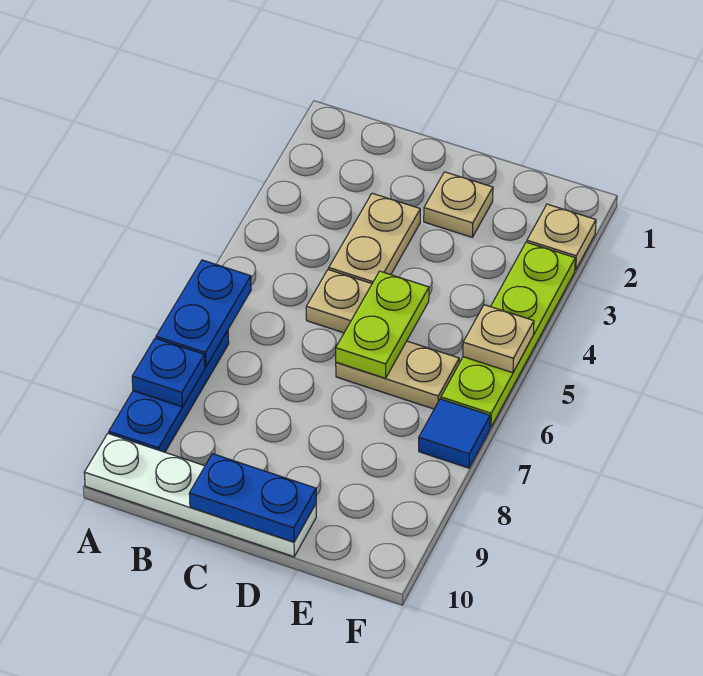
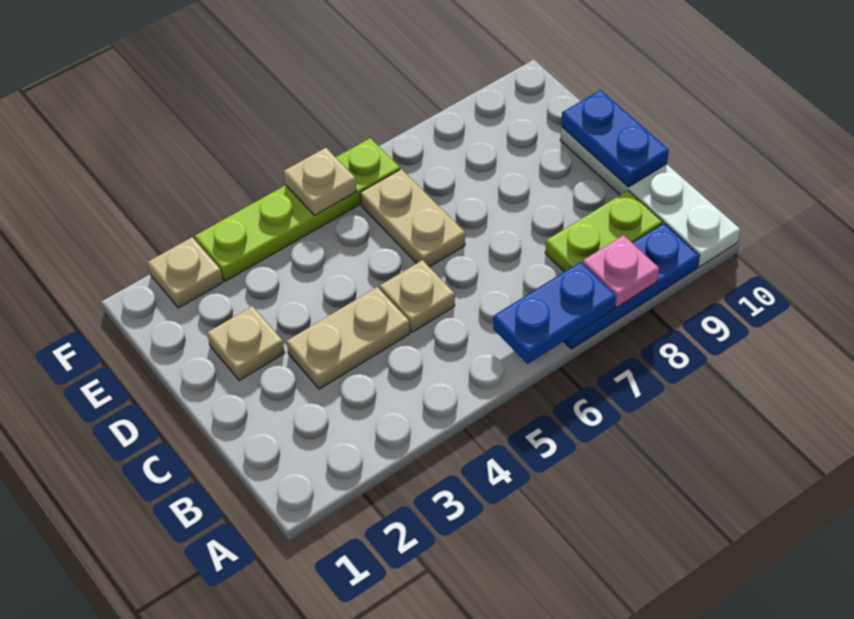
blue plate A8 level 2 -> pink plate A8 level 2
lime plate D5:D6 level 2 -> lime plate B8:B9 level 1
blue tile F7 level 1 -> none

